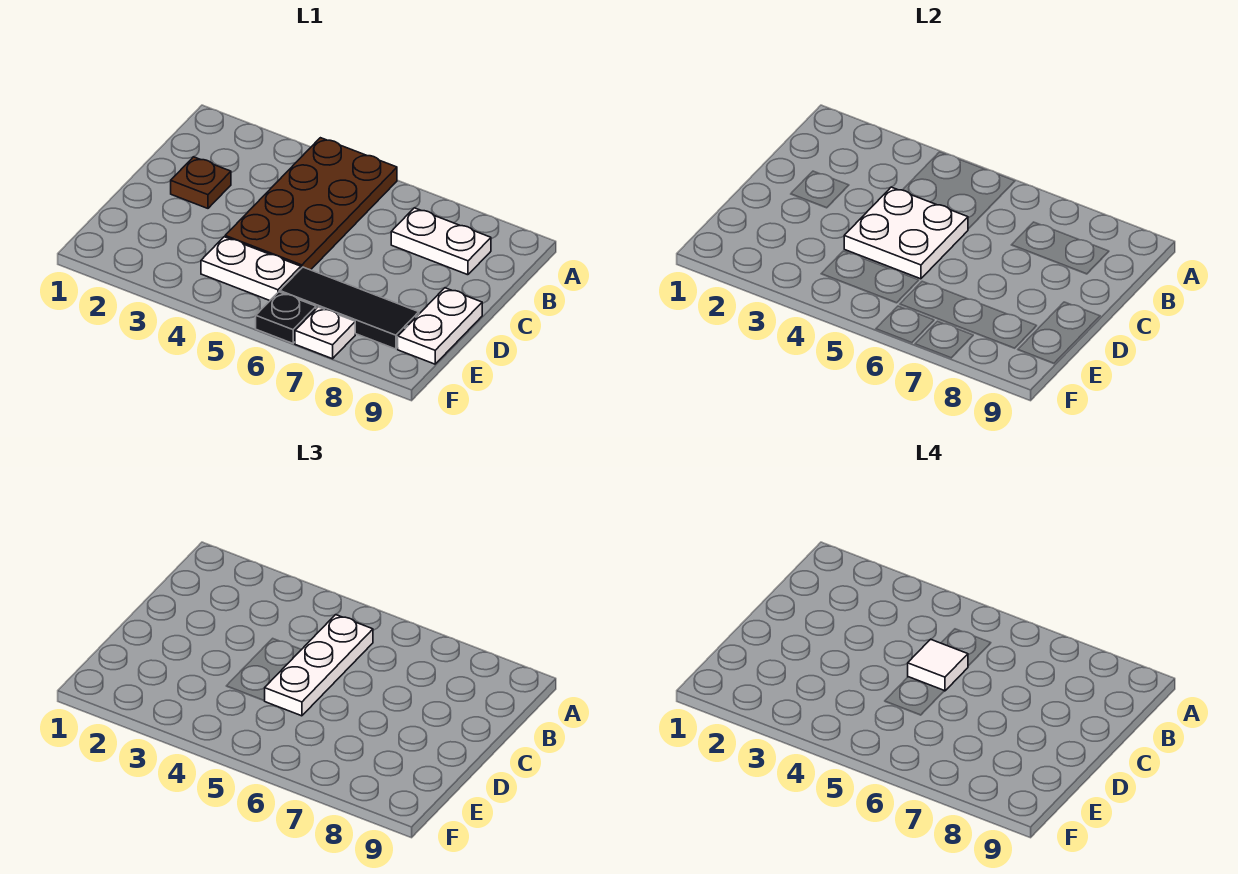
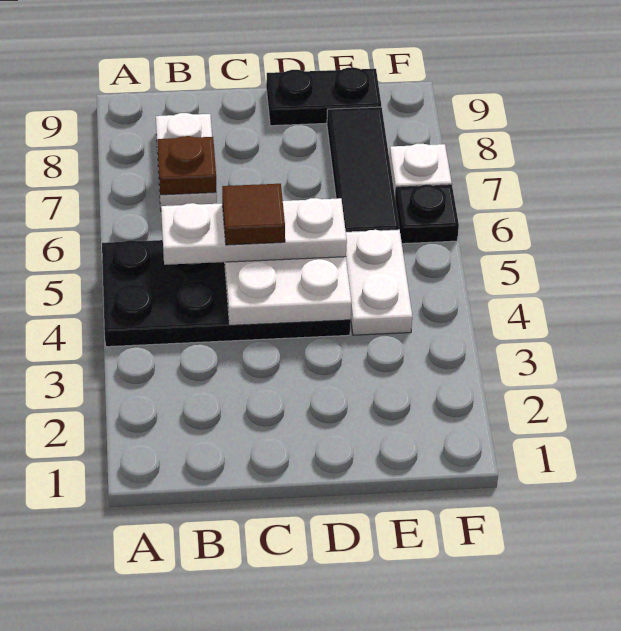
brown plate A4:D5 level 1 -> black plate A4:D5 level 1
brown plate C2 level 1 -> brown plate B7 level 2
white tile C5 level 4 -> brown tile C5 level 4
white plate D9:E9 level 1 -> black plate D9:E9 level 1

